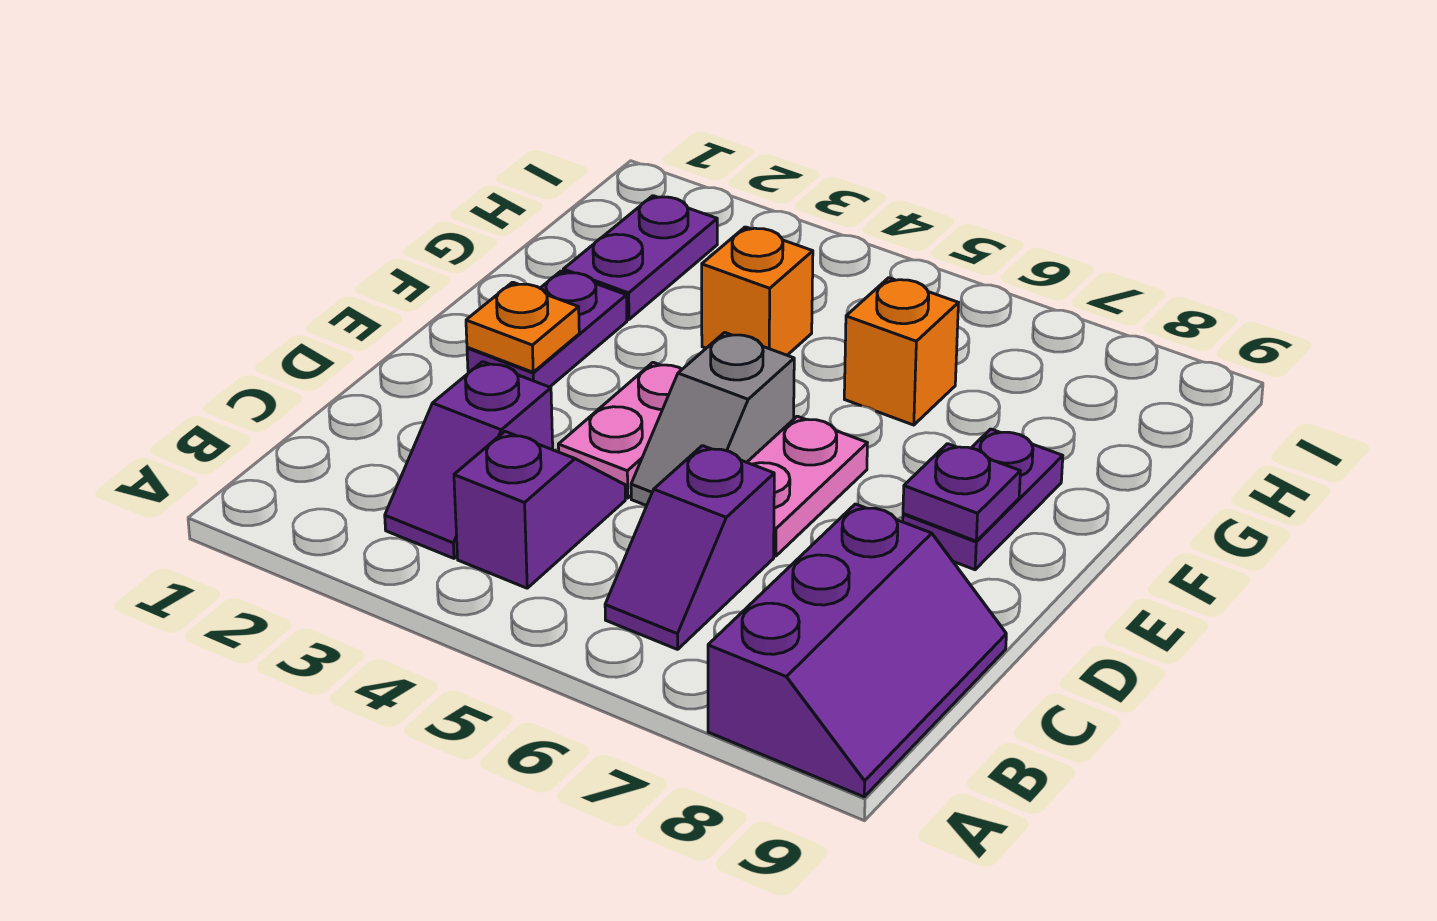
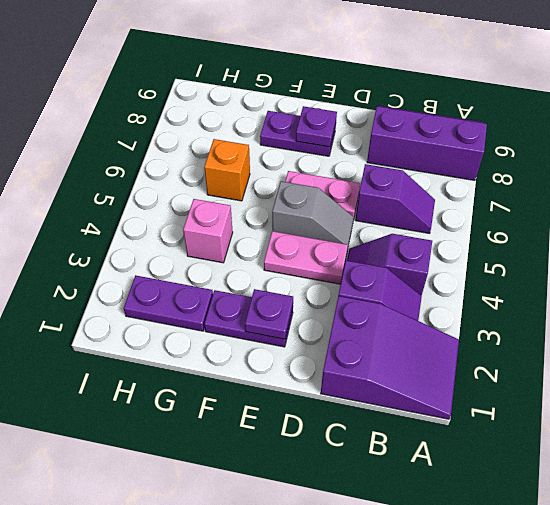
none -> purple slope A1:C2 level 1 top C
orange plate E2 level 2 -> purple plate E2 level 2
orange brick G4 level 1 -> pink brick G4 level 1

